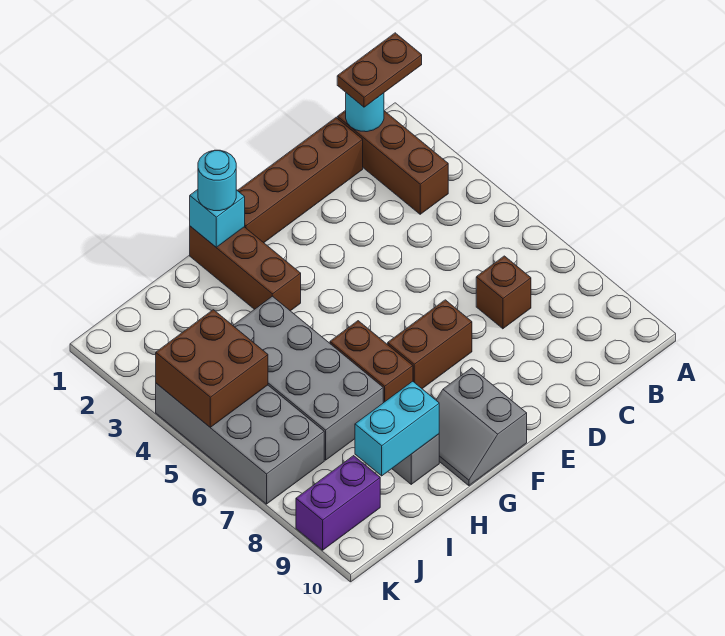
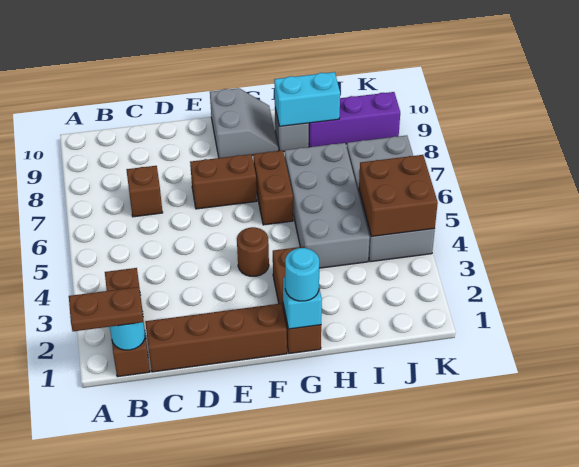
none -> brown round brick F4 level 1
purple brick J9:K9 level 1 -> purple brick I9:K9 level 1

